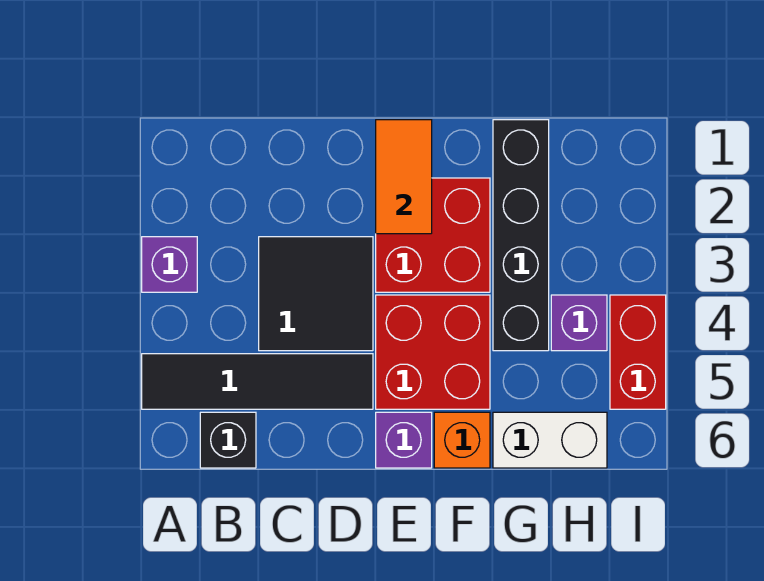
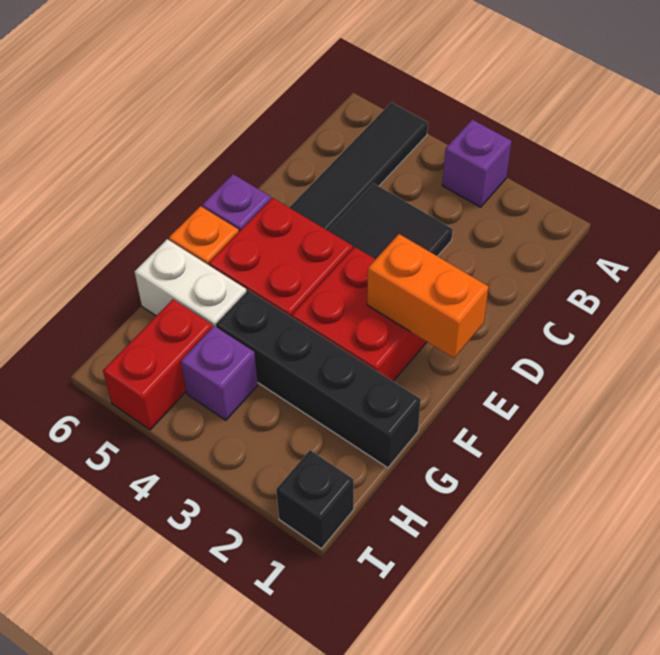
black brick B6 level 1 -> black brick I1 level 1
orange tile E1:E2 level 2 -> orange brick E1:E2 level 2
white brick G6:H6 level 1 -> white brick G5:G6 level 1
red brick I4:I5 level 1 -> red brick H5:I5 level 1

